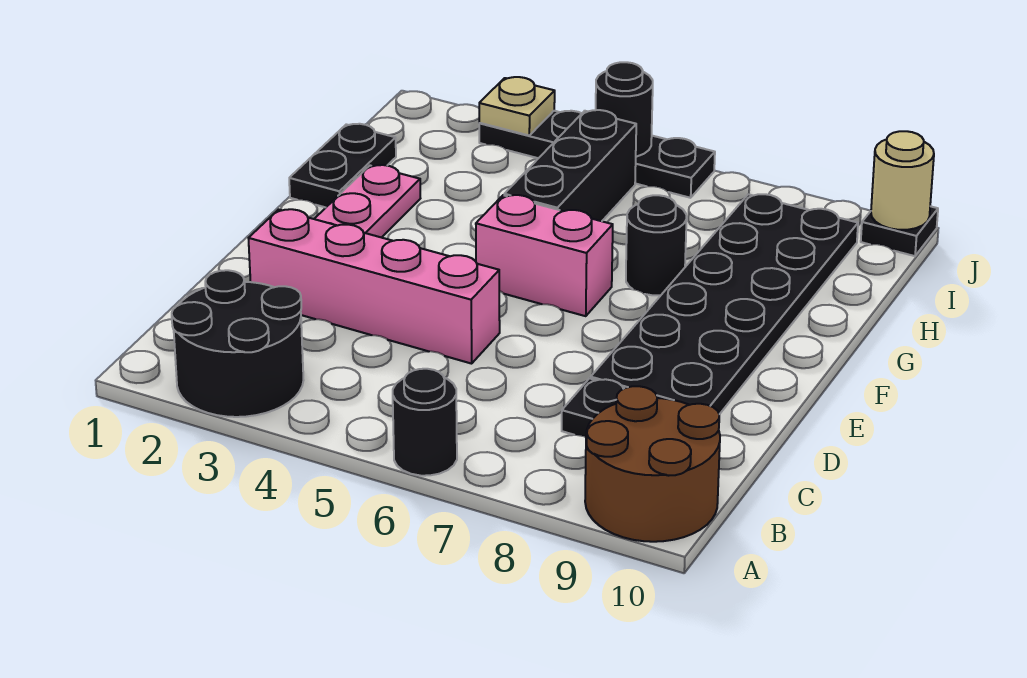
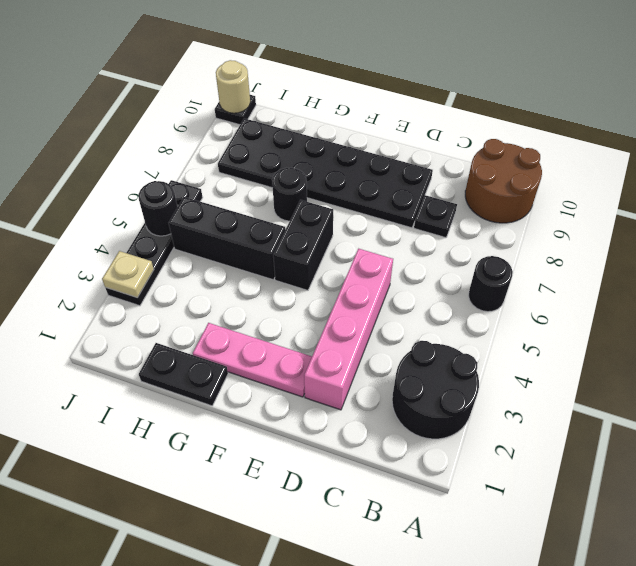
pink brick F5:F6 level 1 -> black brick F5:F6 level 1

